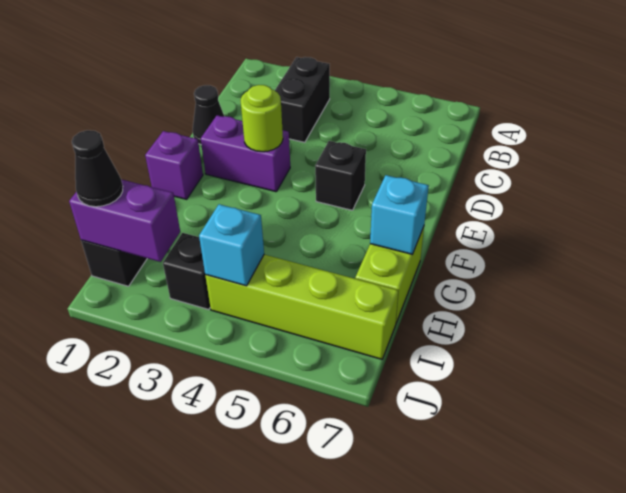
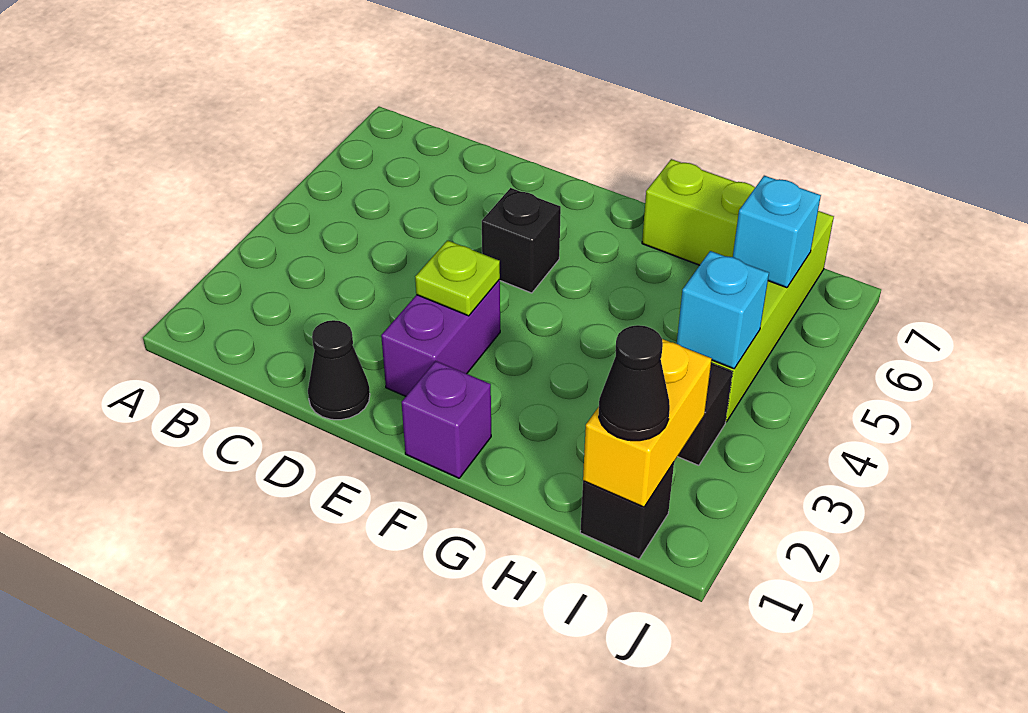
black brick B3:C3 level 1 -> none
lime round brick E3 level 2 -> lime plate E3 level 2
cyan brick G7 level 2 -> cyan brick I6 level 2
purple brick I1:I2 level 2 -> yellow brick I1:I2 level 2

